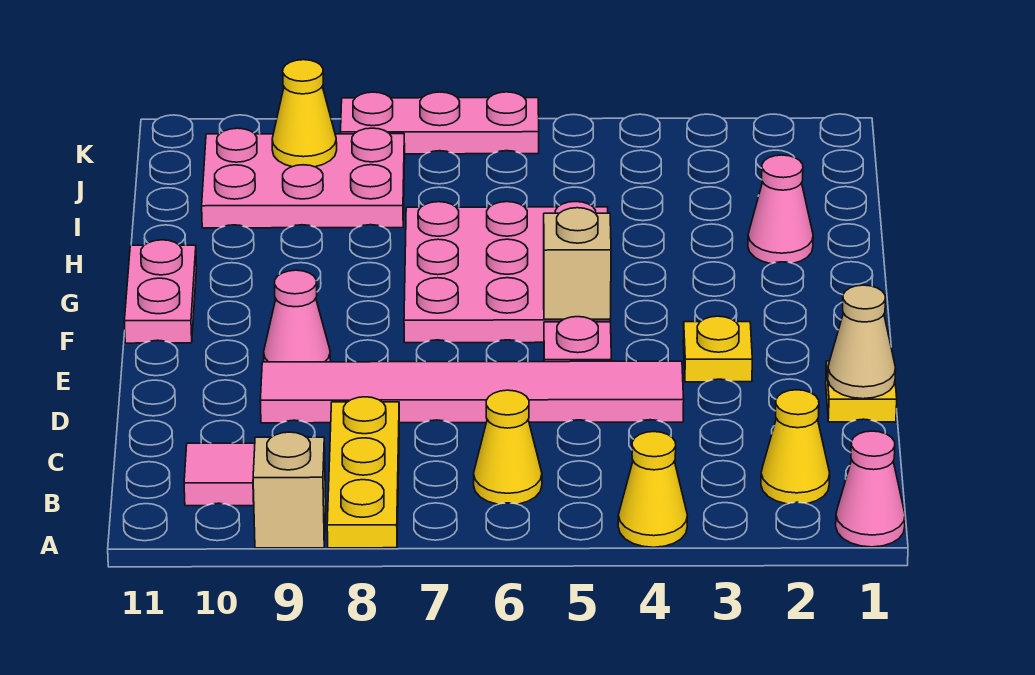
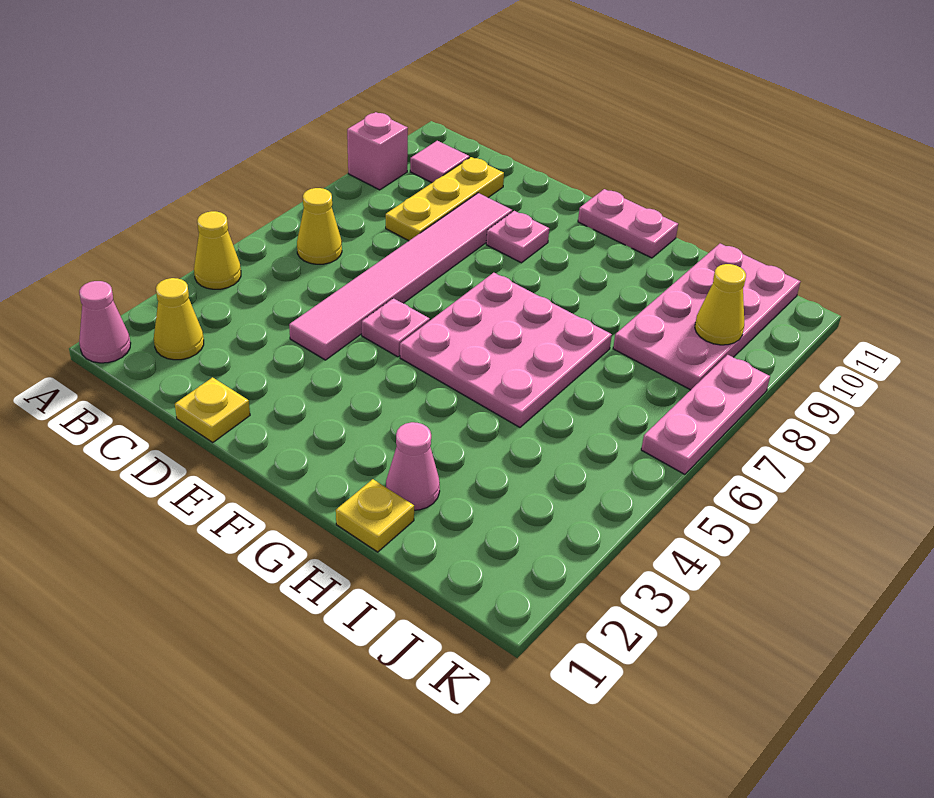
yellow plate A8:C8 level 1 -> yellow plate C8:C10 level 1
tan brick A9 level 1 -> pink brick A9 level 1
tan cone D1 level 2 -> none
yellow plate E3 level 1 -> yellow plate H1 level 1
pink cone E9 level 1 -> pink plate E9 level 1
tan brick F5 level 2 -> none
pink plate I8:J10 level 1 -> pink plate I8:J11 level 1

